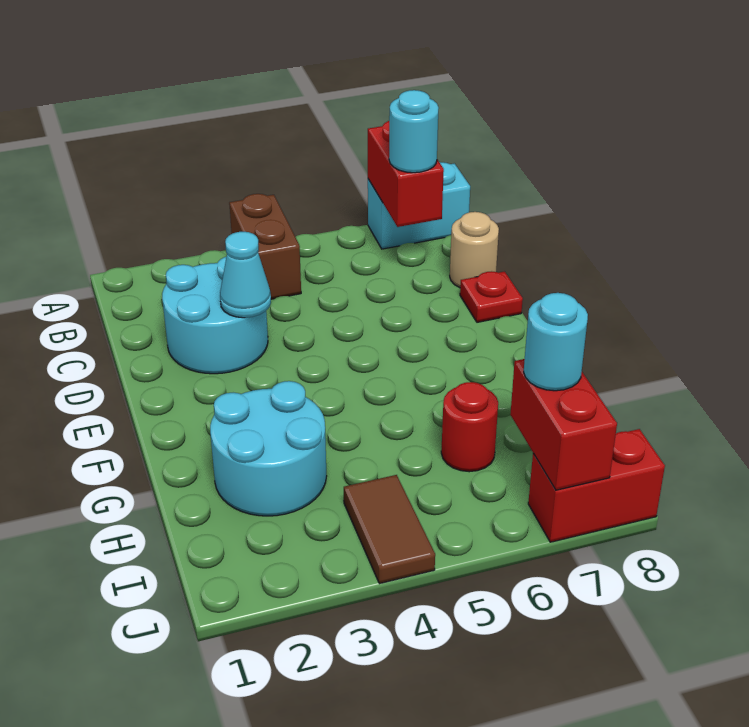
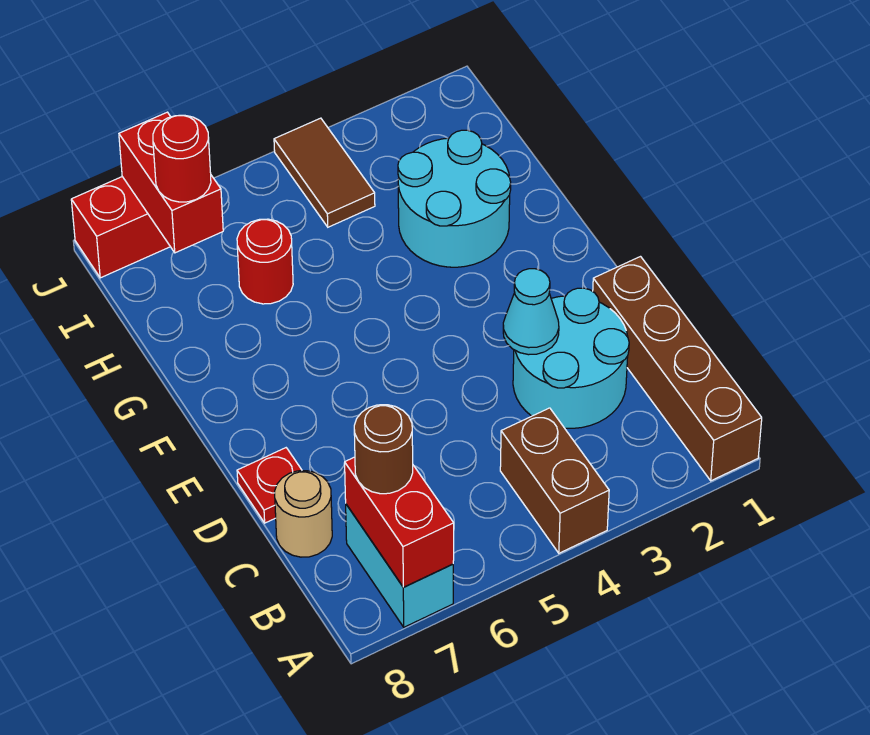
none -> brown brick A1:D1 level 1
cyan brick A7:A8 level 1 -> cyan brick A7:B7 level 1
cyan round brick B7 level 3 -> brown round brick B7 level 3
cyan round brick I7 level 3 -> red round brick I7 level 3

